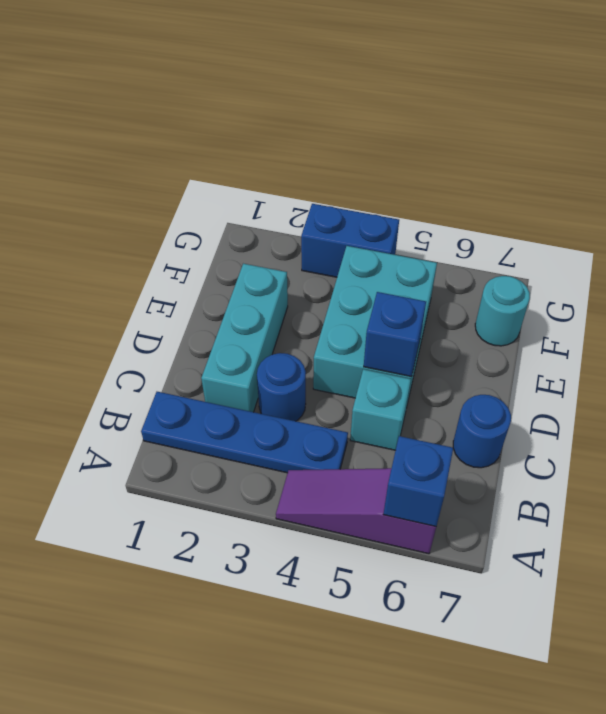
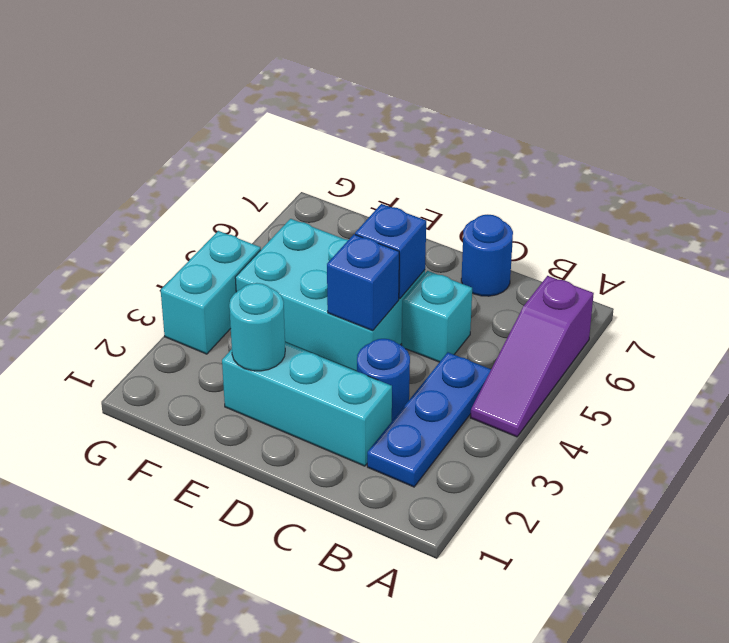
blue brick A6 level 2 -> blue brick D4 level 2
blue plate B1:B4 level 1 -> blue plate B2:B4 level 1
cyan round brick F7 level 1 -> cyan round brick E2 level 2
blue brick G3:G4 level 1 -> cyan brick G3:G4 level 1

